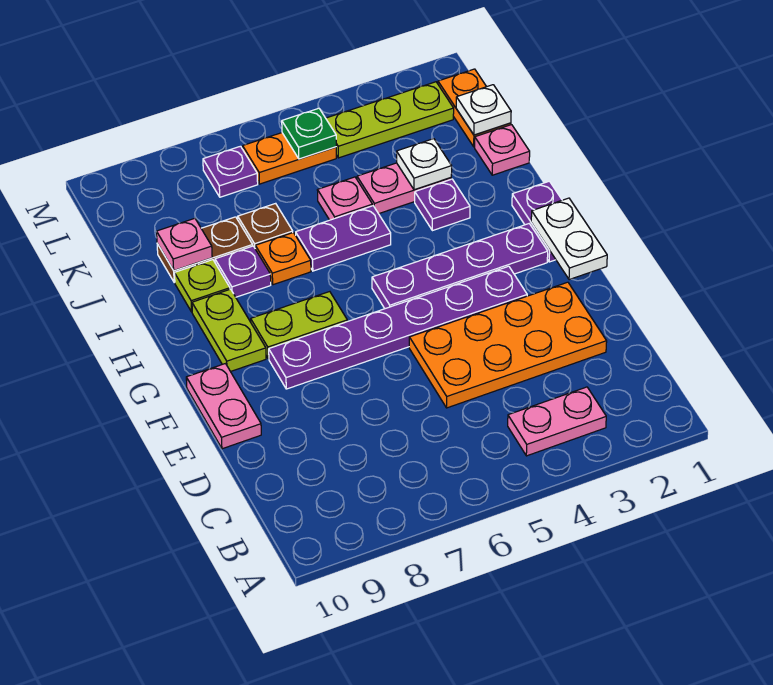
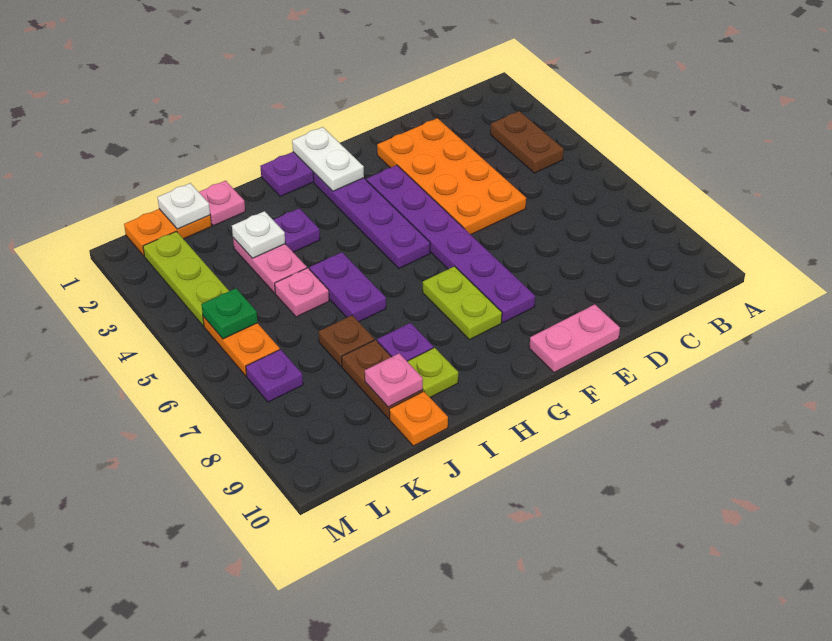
pink plate B3:B4 level 1 -> brown plate B3:B4 level 1
white plate F1:G1 level 2 -> white plate G1:G2 level 2
lime plate G9:H9 level 1 -> none
orange plate I7 level 1 -> orange plate J10 level 1

